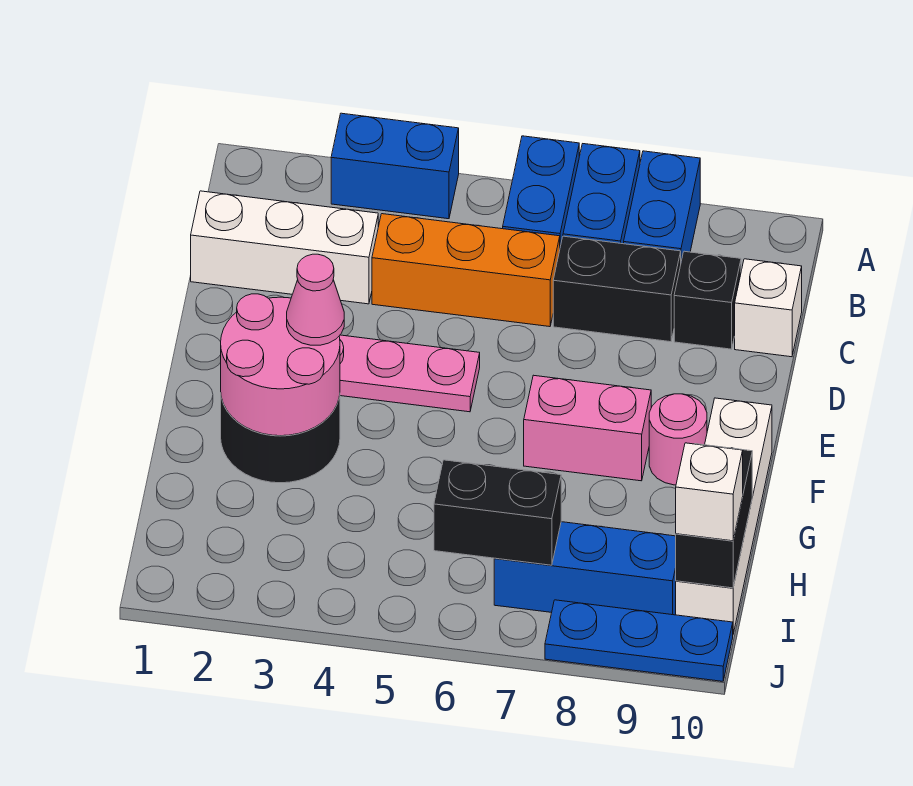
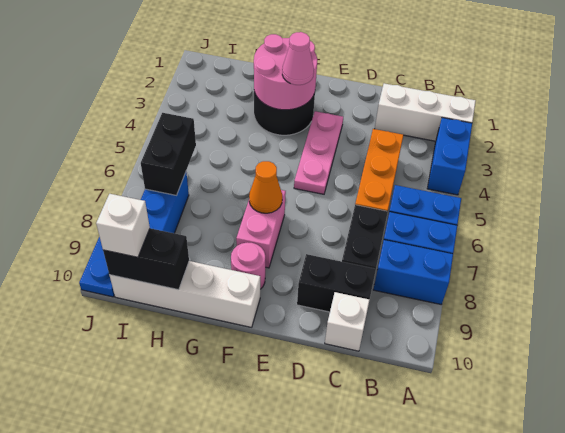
white brick C1:C3 level 1 -> white brick A2:C2 level 1
black brick C9 level 1 -> black brick C9:D9 level 1
none -> orange cone F7 level 2

